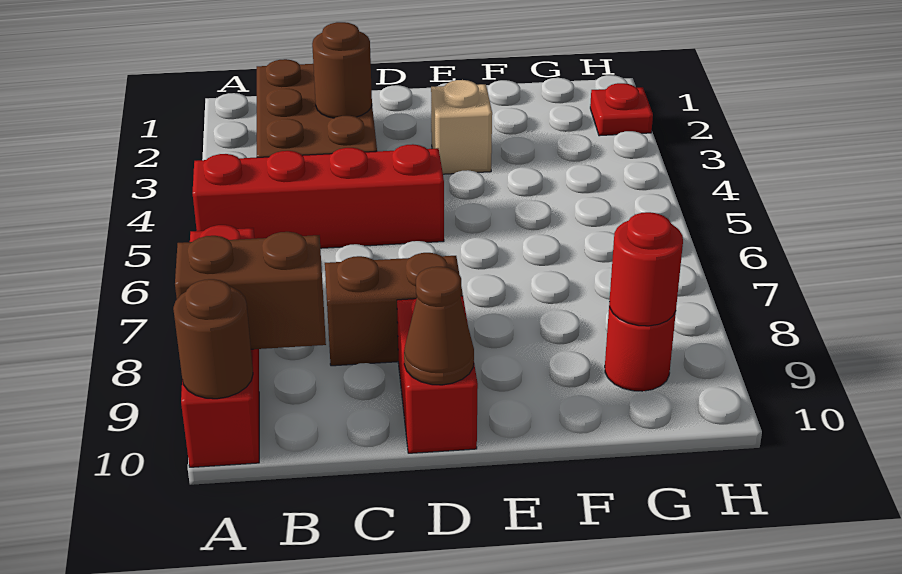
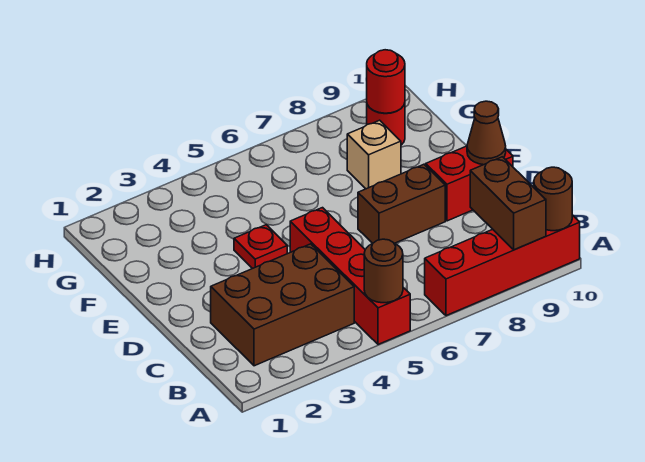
brown round brick C3 level 2 -> brown round brick A5 level 2
brown brick C8:D8 level 1 -> brown brick D7:D8 level 1
tan brick E3 level 1 -> tan brick F8 level 1
red plate H2 level 1 -> red plate E4 level 1

